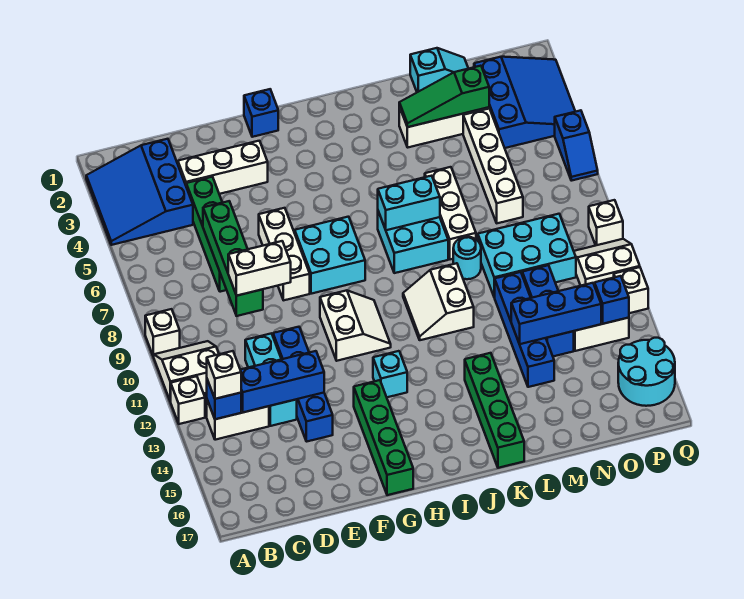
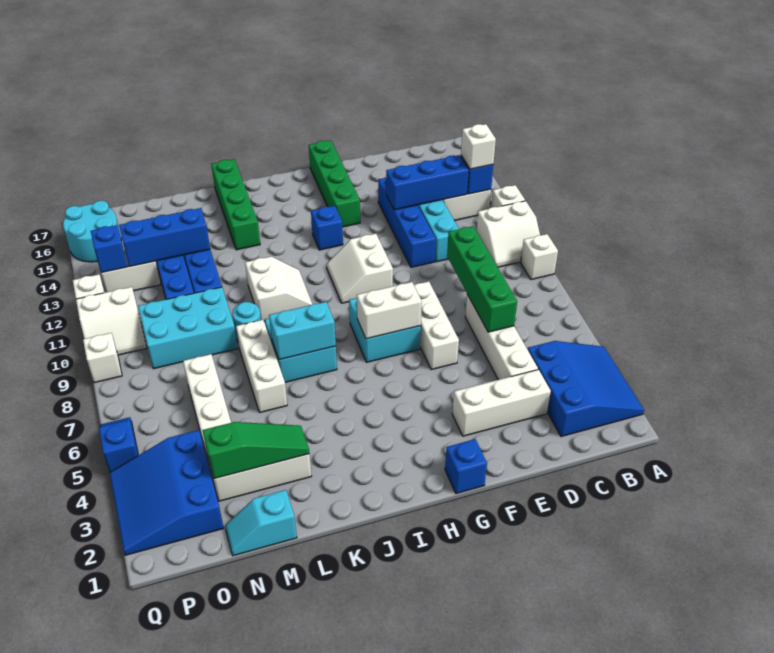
green brick D4:D7 level 1 -> white brick D4:D7 level 1
white brick D9:E9 level 3 -> white brick G7:H7 level 2
cyan brick H13 level 1 -> blue brick H13 level 1

